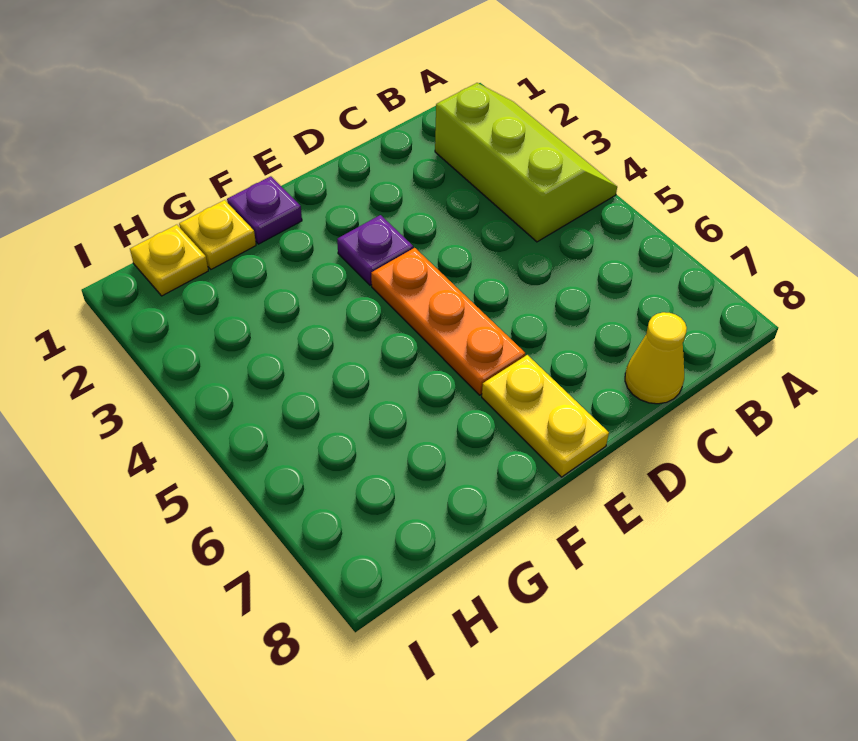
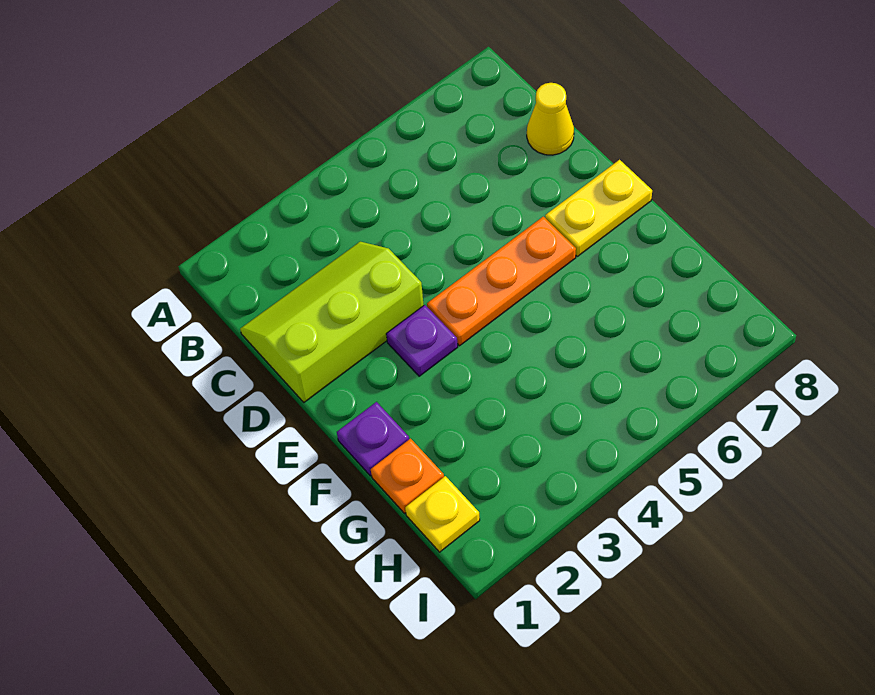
lime slope A2:B4 level 1 top B -> lime slope C1:D3 level 1 top D
yellow plate G1 level 1 -> orange plate G1 level 1

